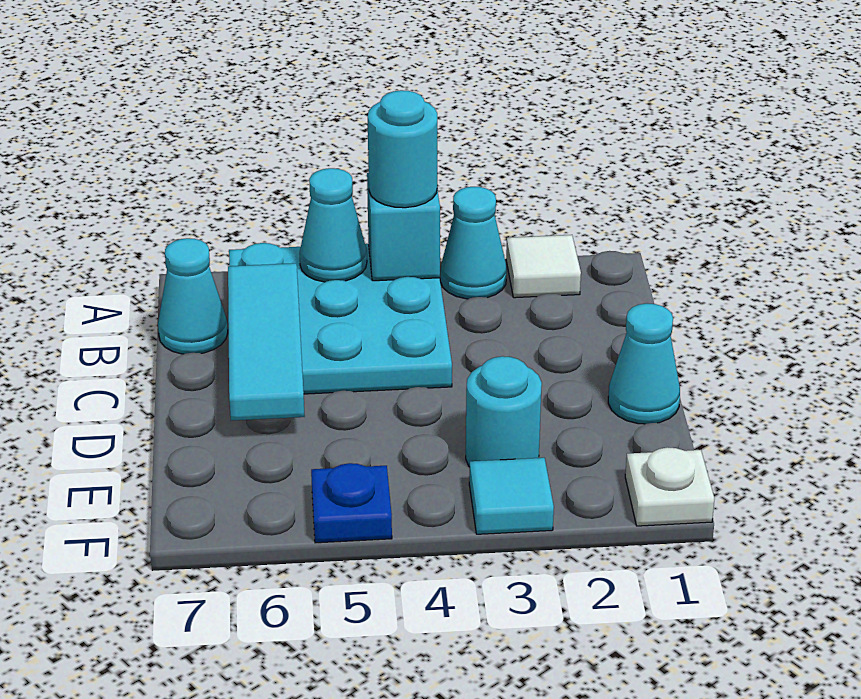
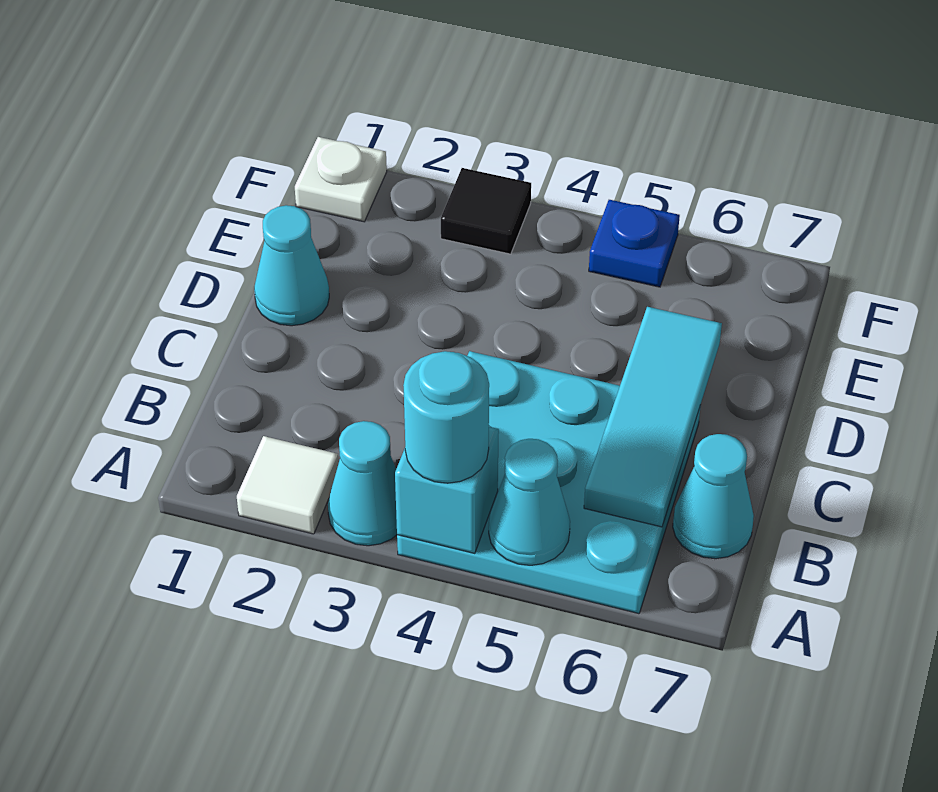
cyan round brick E3 level 1 -> none
cyan tile F3 level 1 -> black tile F3 level 1

